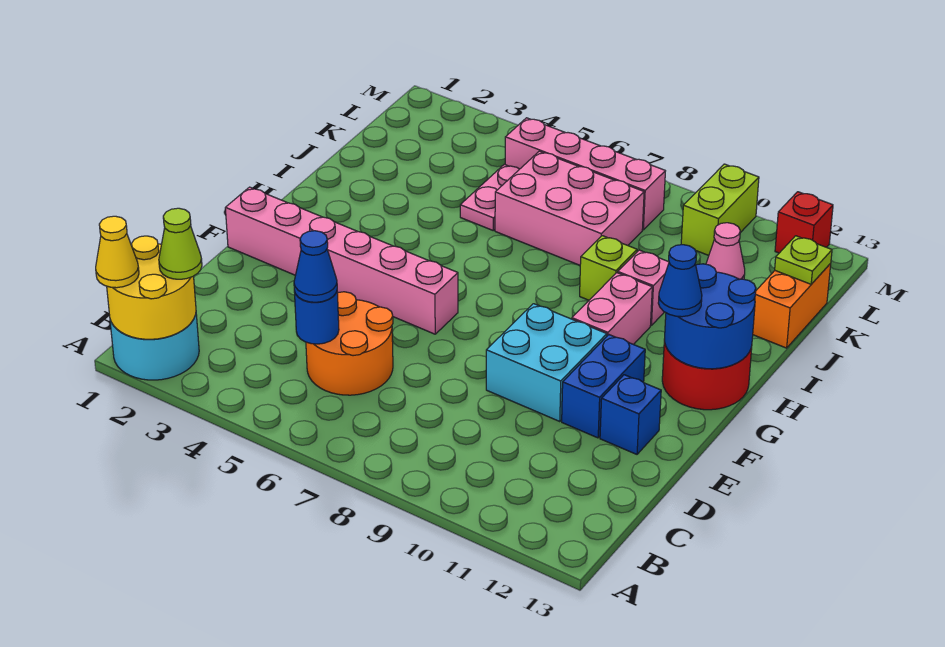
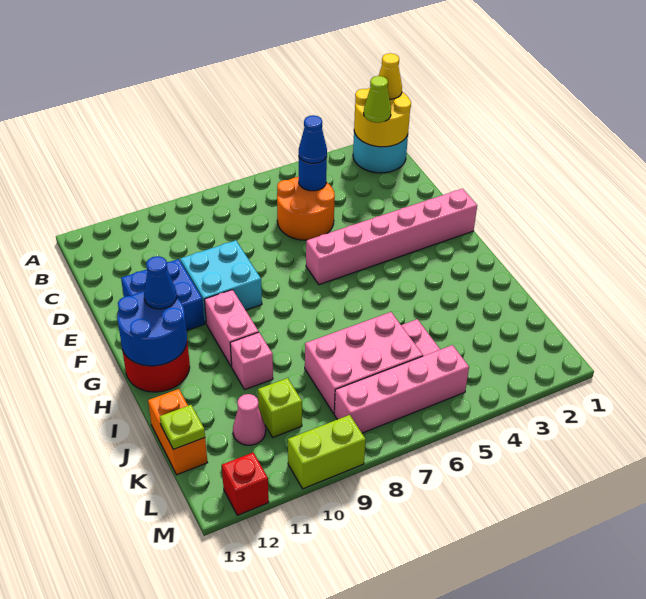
lime brick I9 level 1 -> lime brick K10 level 1
lime brick L10:M10 level 1 -> lime brick M9:M10 level 1

